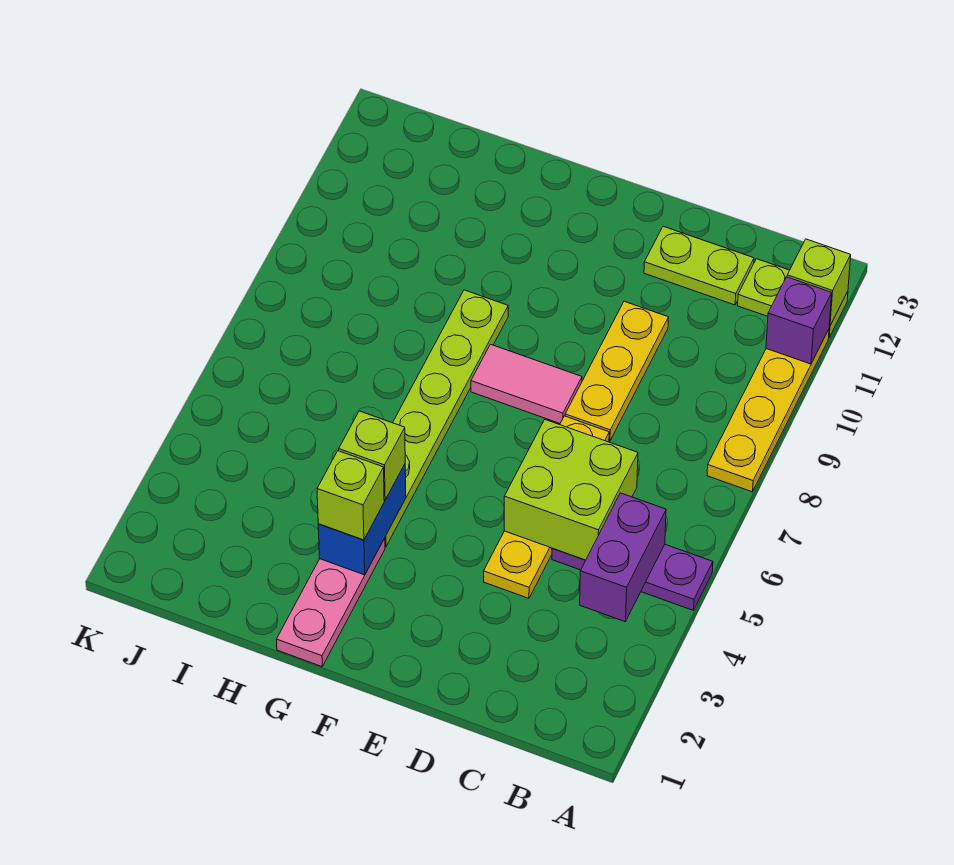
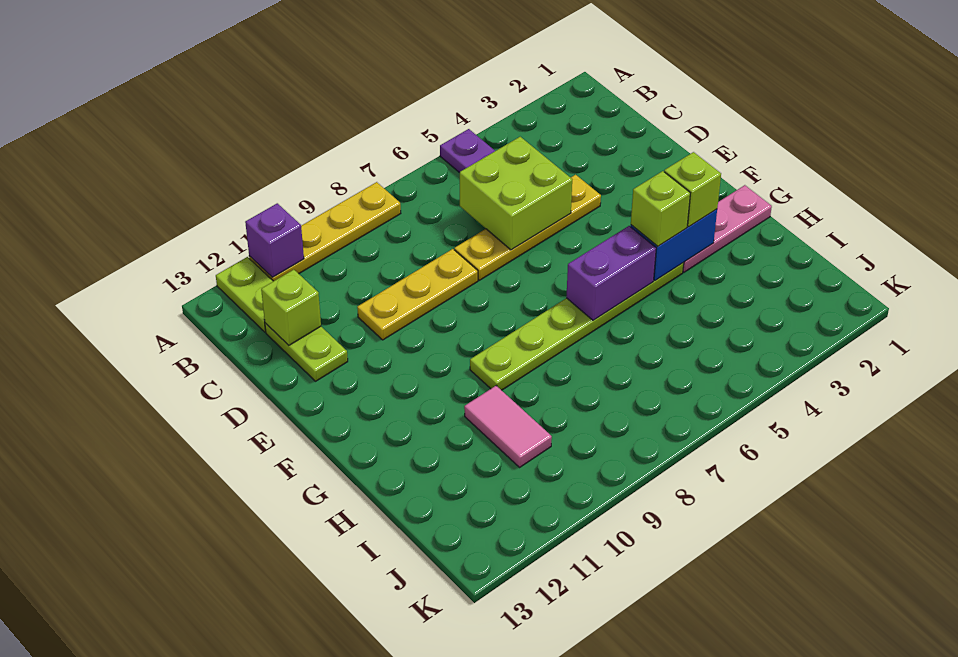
lime brick A12 level 2 -> lime brick C12 level 2
purple brick B4:B5 level 2 -> purple brick G5:G6 level 2
pink tile E8:F8 level 1 -> pink tile H10:I10 level 1

